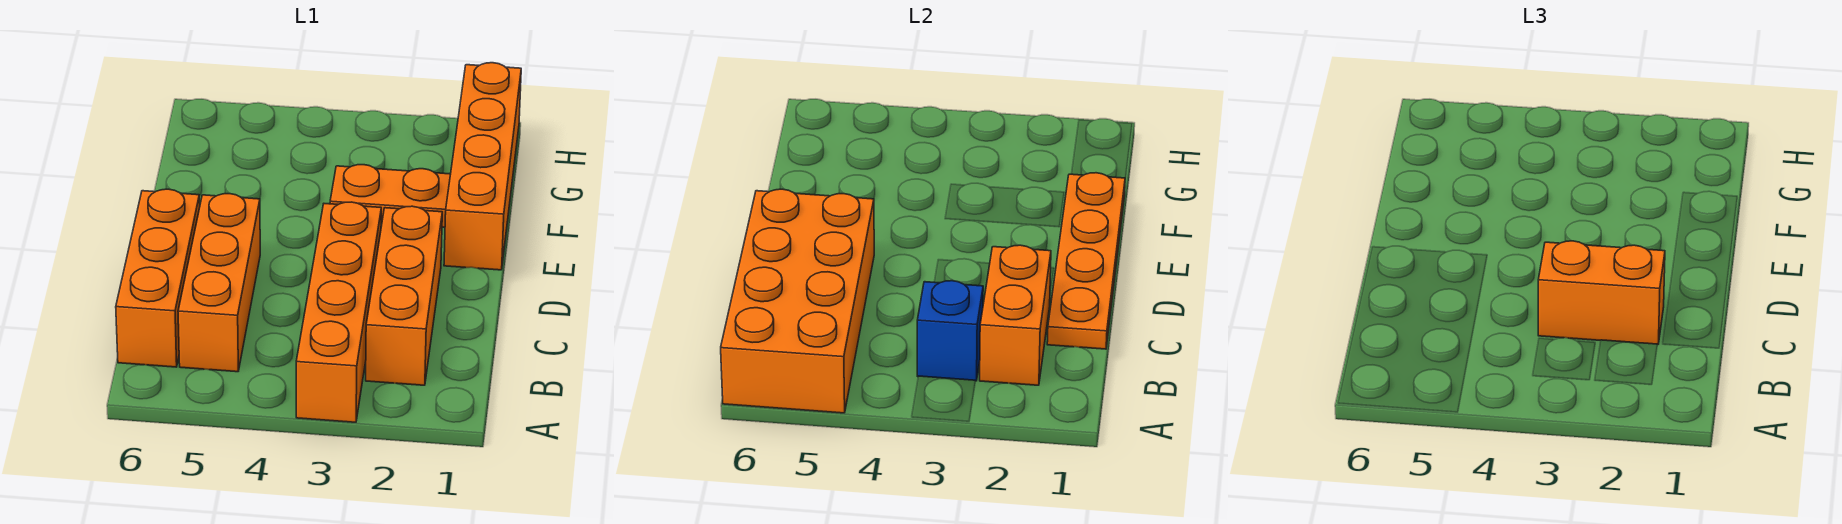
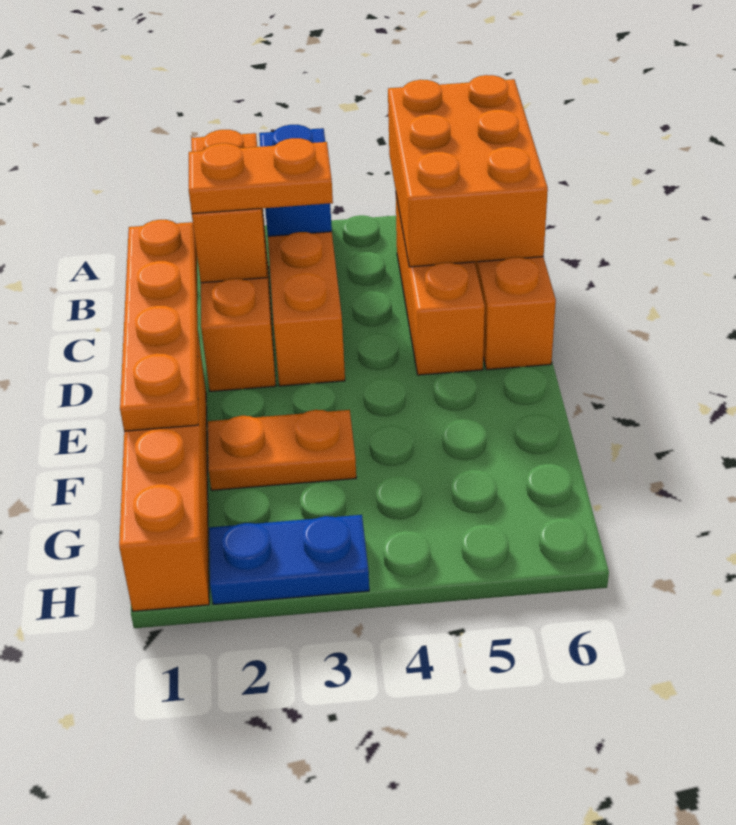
orange brick A5:D6 level 2 -> orange brick A5:C6 level 2
orange brick C2:C3 level 3 -> orange plate C2:C3 level 3
none -> blue plate H2:H3 level 1

